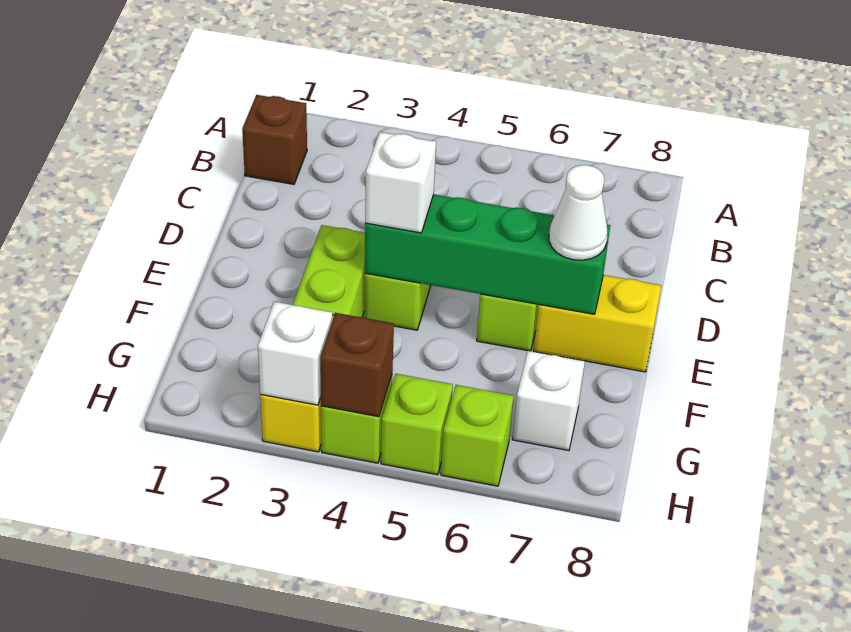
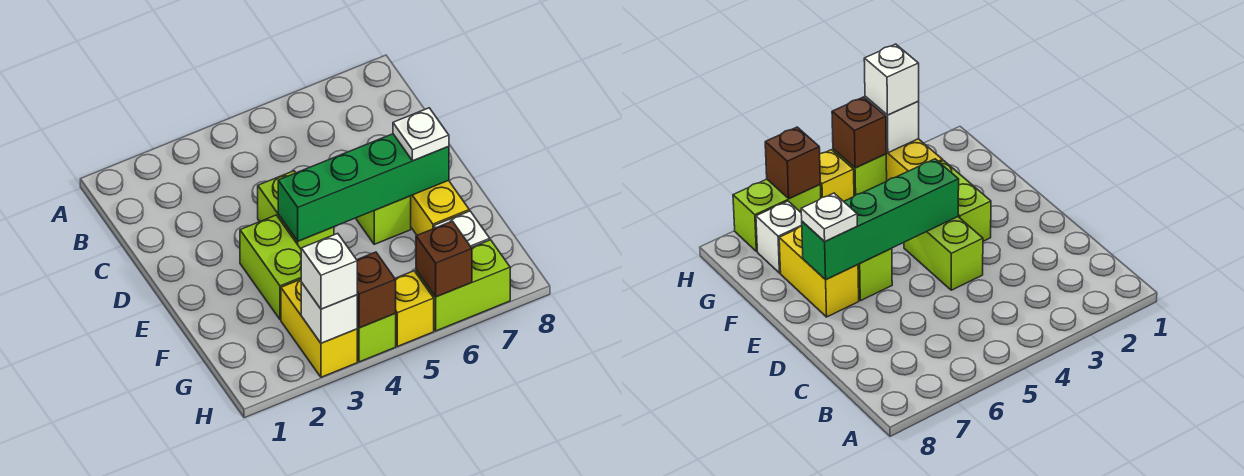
brown brick B1 level 1 -> brown brick H6 level 2
white brick E4 level 3 -> white brick H3 level 3
yellow brick E7:E8 level 1 -> yellow brick E7:F7 level 1
white cone E7 level 3 -> white plate E7 level 3
lime brick H5 level 1 -> yellow brick H5 level 1
lime brick H6 level 1 -> lime brick H6:H7 level 1

